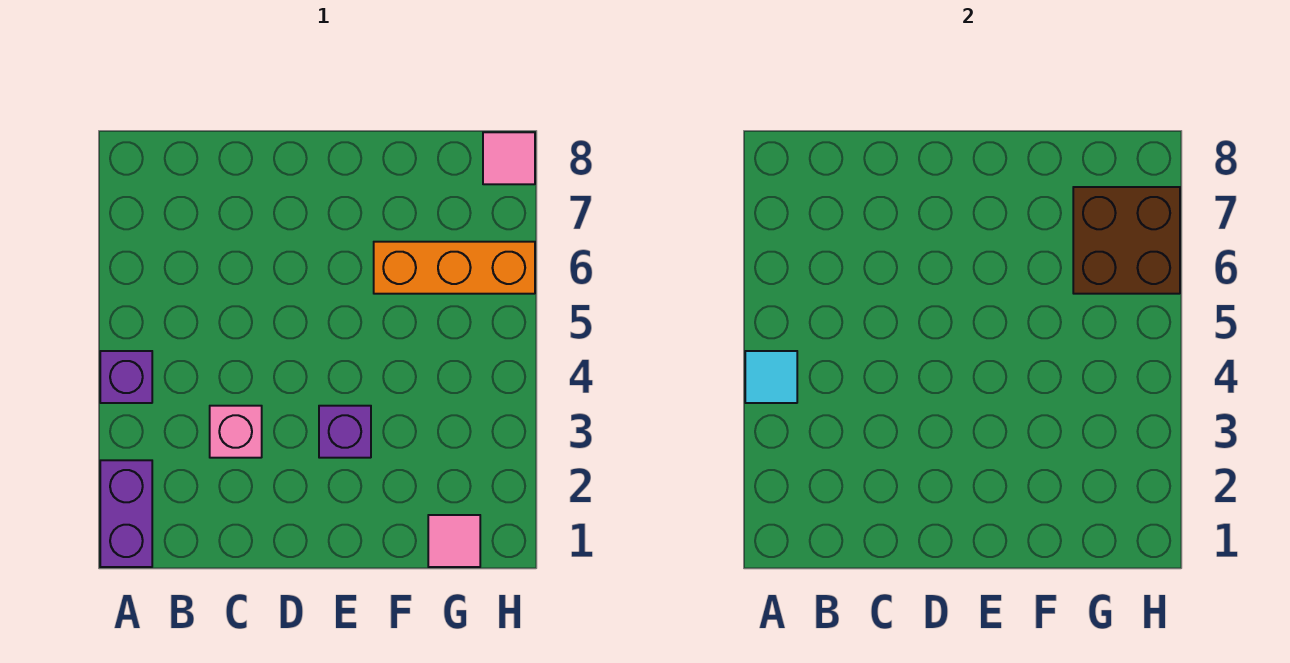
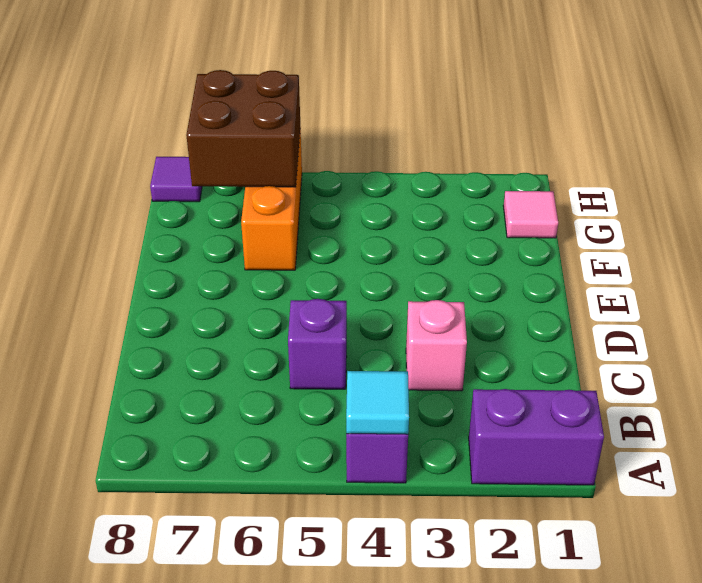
purple brick E3 level 1 -> purple brick C5 level 1
pink tile H8 level 1 -> purple tile H8 level 1

